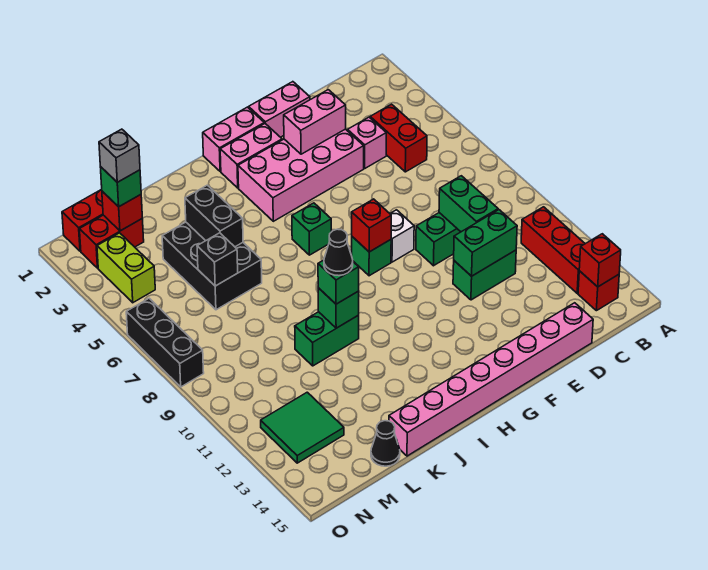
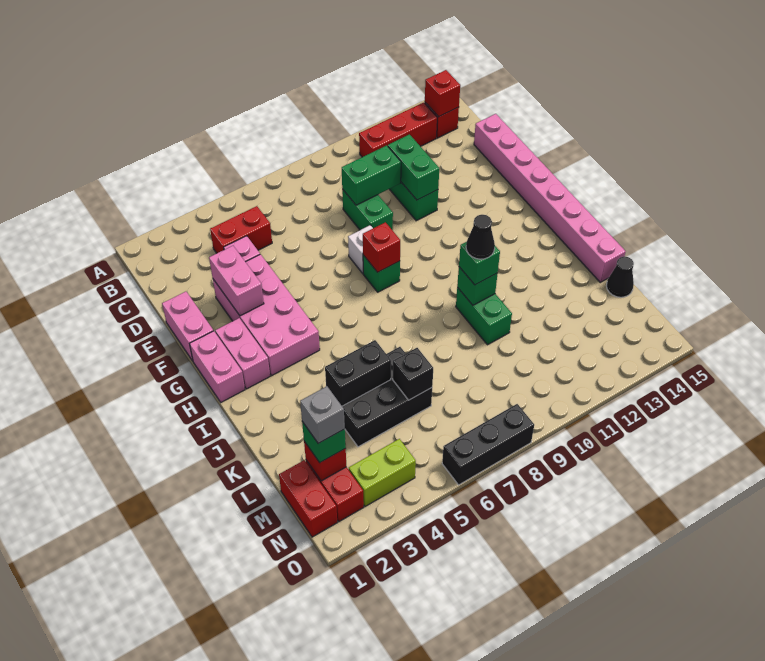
green brick H6 level 1 -> none
green tile M12:N13 level 1 -> none

